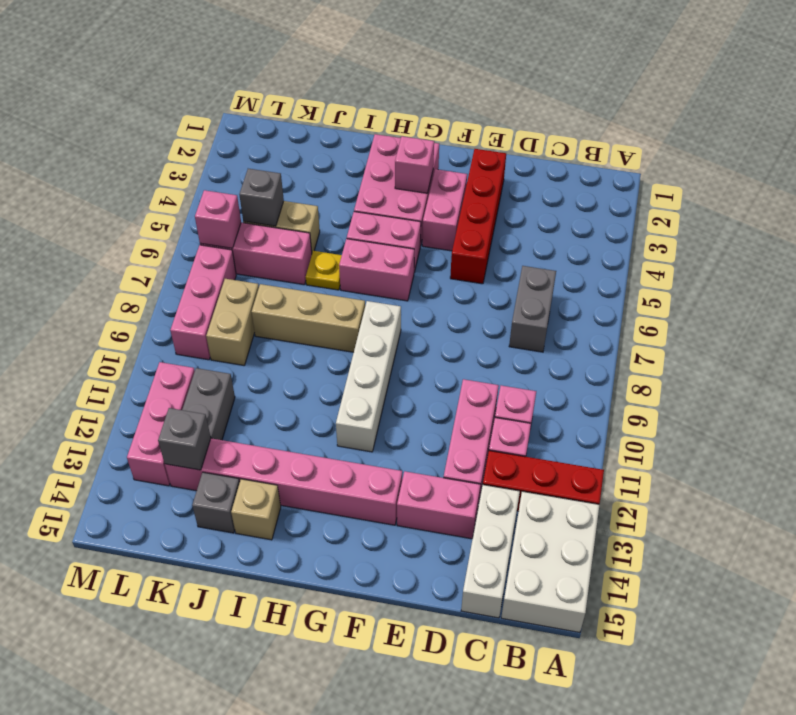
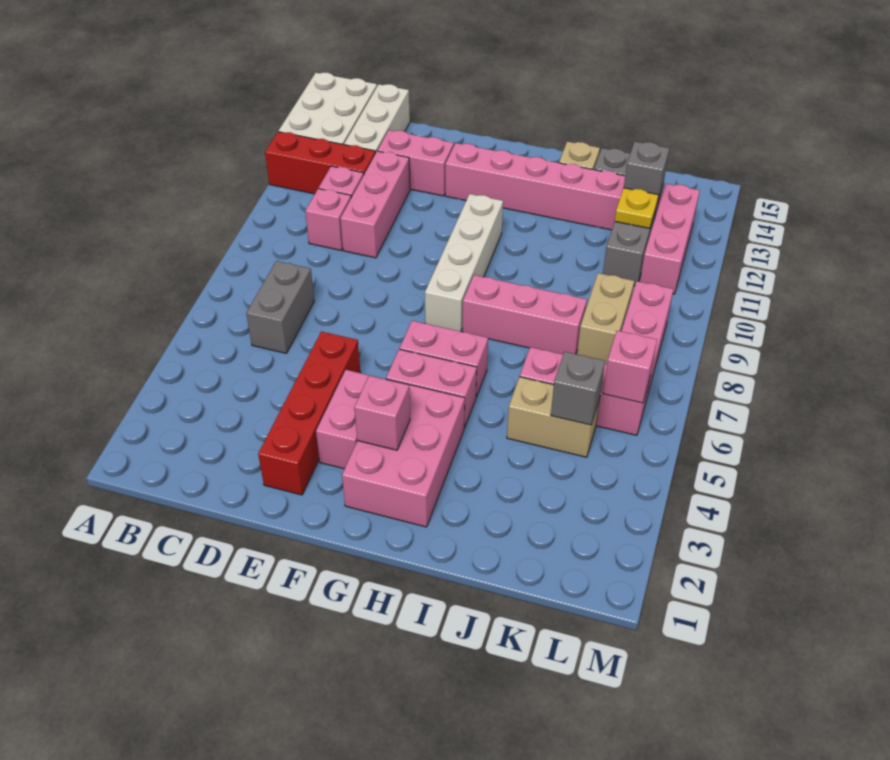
tan brick H8:J8 level 1 -> pink brick H8:J8 level 1
yellow plate I6 level 1 -> yellow plate K12 level 2

